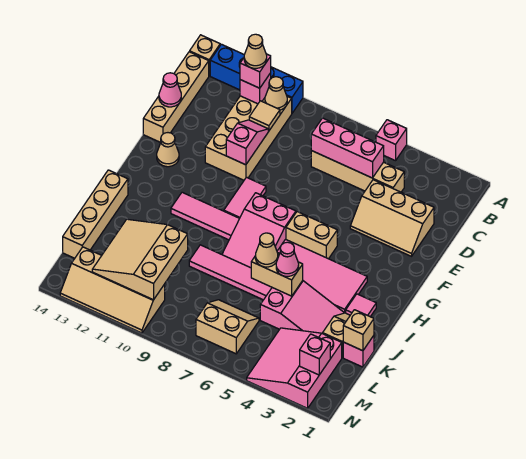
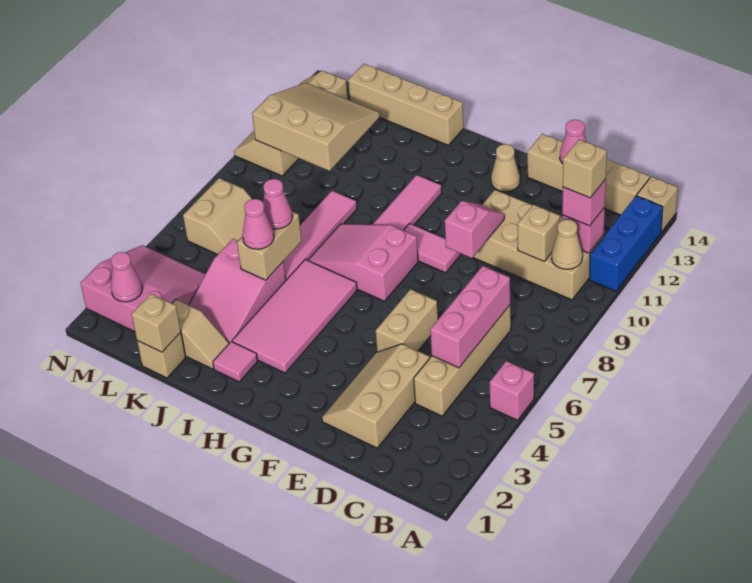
blue brick A10:A13 level 1 -> blue brick A11:A13 level 1
tan cone B11 level 4 -> tan brick B11 level 4
tan tile C10 level 2 -> tan brick C10 level 2
pink slope D10:E10 level 2 top E -> pink slope E9:E10 level 2 top 9
tan brick G5:G6 level 1 -> tan brick E5:E6 level 1
tan cone J6 level 3 -> pink cone J6 level 3
pink brick K1 level 1 -> tan brick K1 level 1
pink brick M2 level 2 -> pink cone M2 level 2

